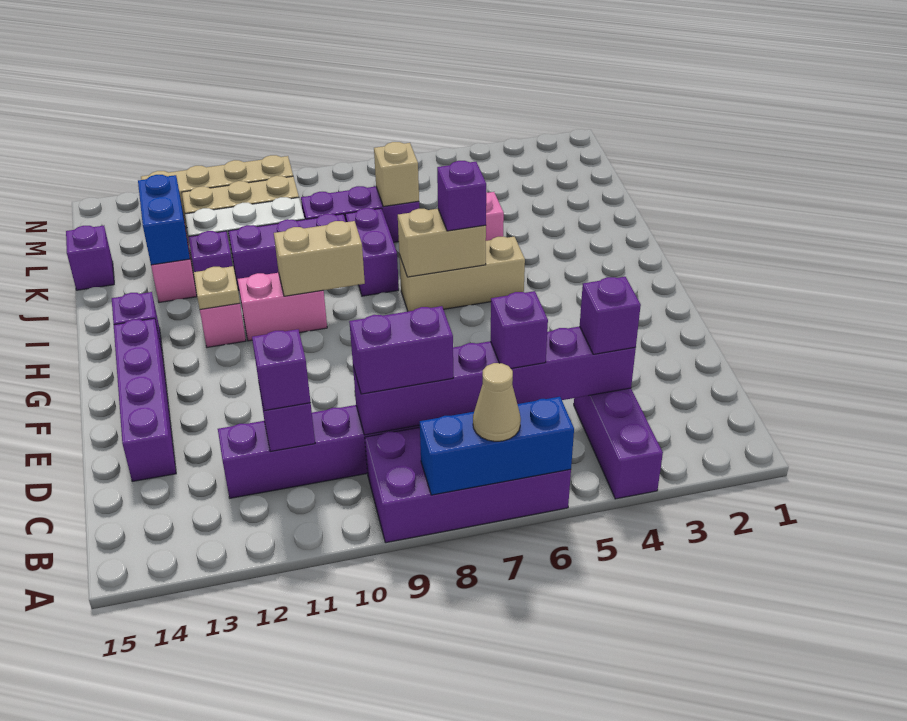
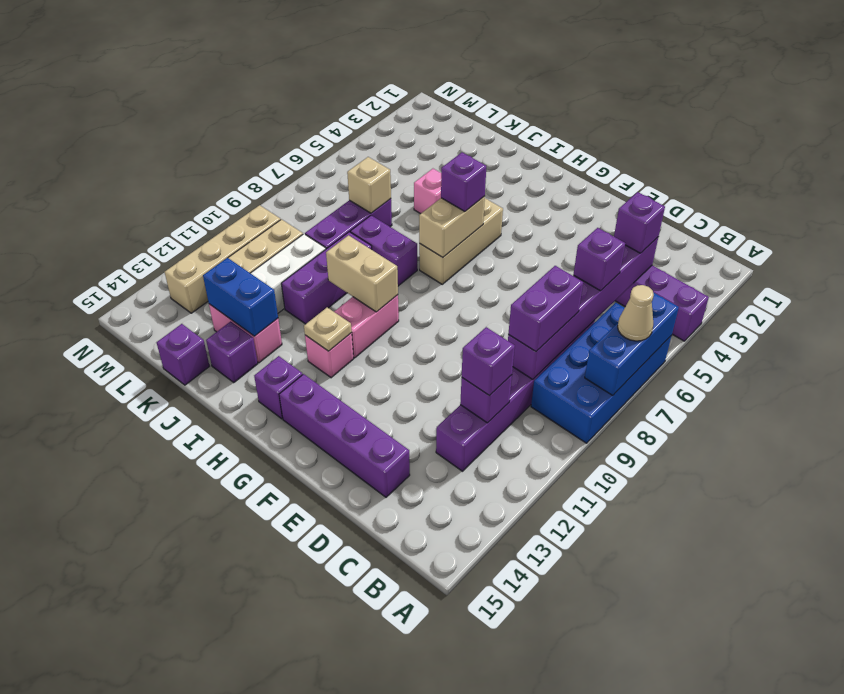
purple brick A6:B9 level 1 -> blue brick A6:B9 level 1
tan brick H9:H10 level 2 -> tan brick H10:I10 level 2
purple brick J12 level 1 -> purple brick J14 level 1

